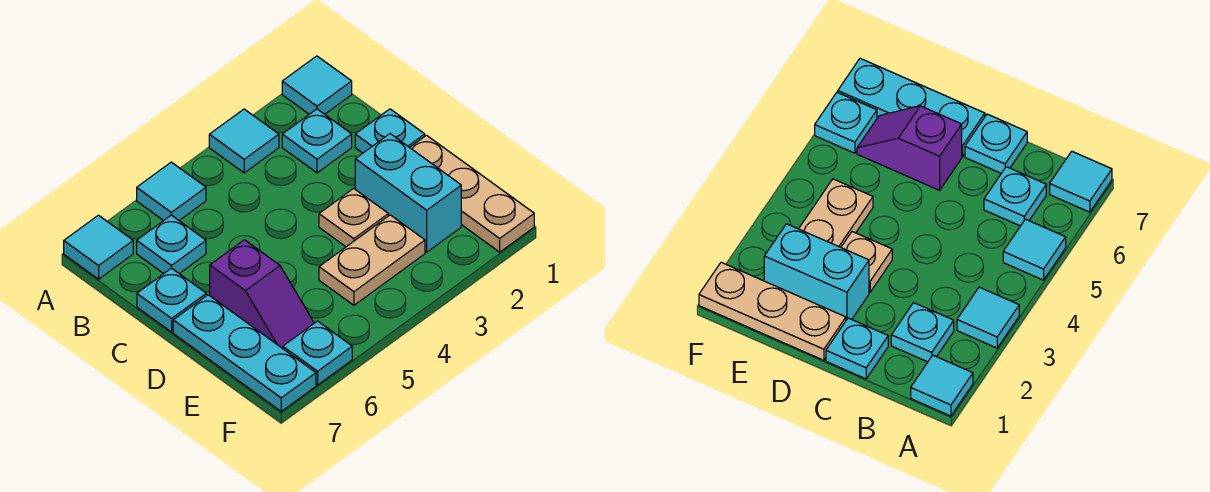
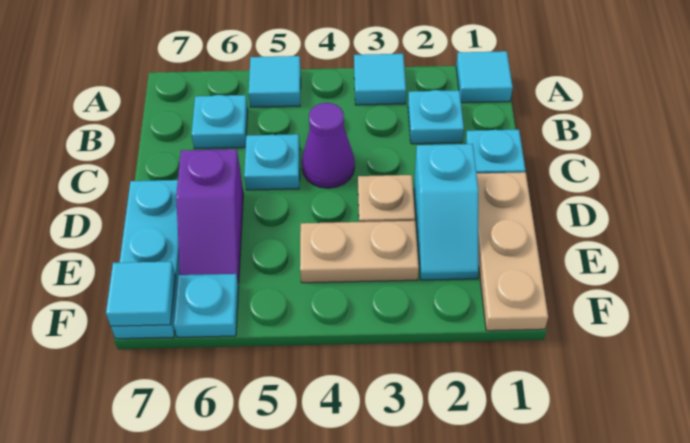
cyan tile A7 level 1 -> cyan tile F7 level 2
none -> purple cone C4 level 1
cyan plate C7 level 1 -> cyan plate C5 level 1
cyan brick D2:E2 level 1 -> cyan slope D2:E2 level 1 top D

